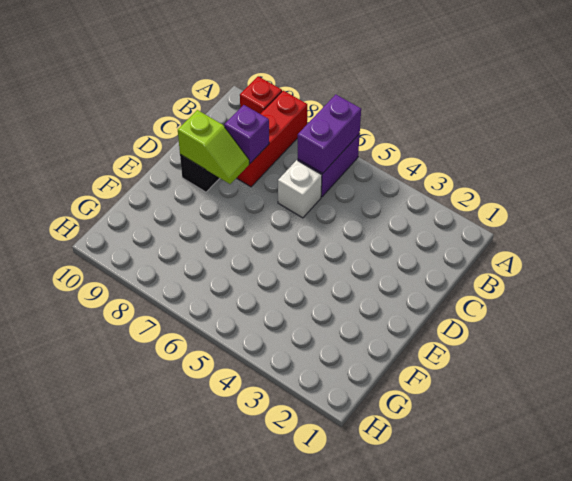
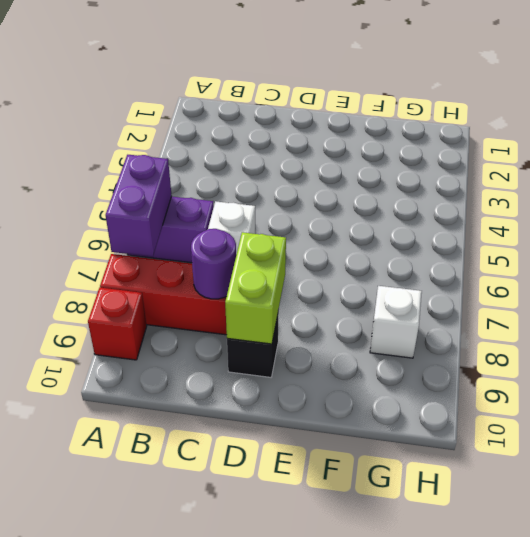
purple brick A6:B6 level 2 -> purple brick A6:A7 level 2
purple brick C8 level 2 -> purple round brick C8 level 2
lime slope D8:D9 level 2 top 9 -> lime brick D8:D9 level 2
none -> white brick G8 level 1

